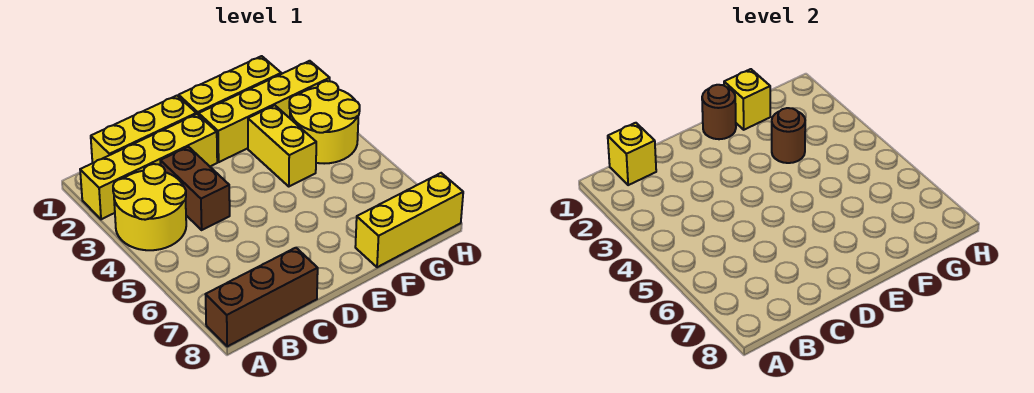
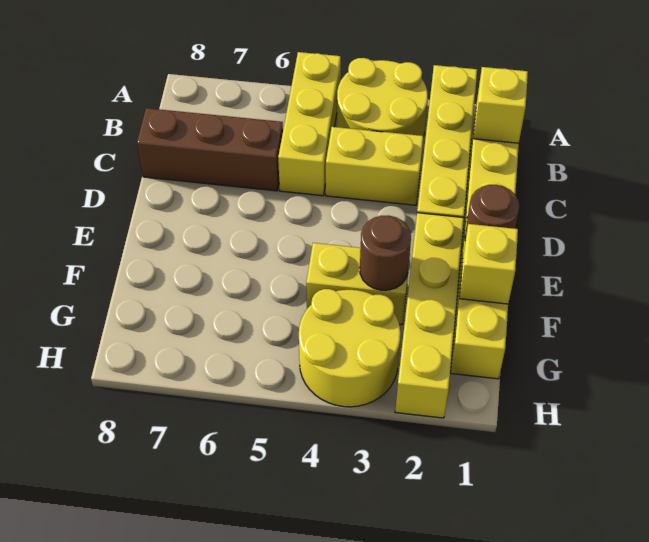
brown brick A8:C8 level 1 -> brown brick C6:C8 level 1
brown brick C3:C4 level 1 -> yellow brick C3:C4 level 1
yellow brick F8:H8 level 1 -> yellow brick A5:C5 level 1

